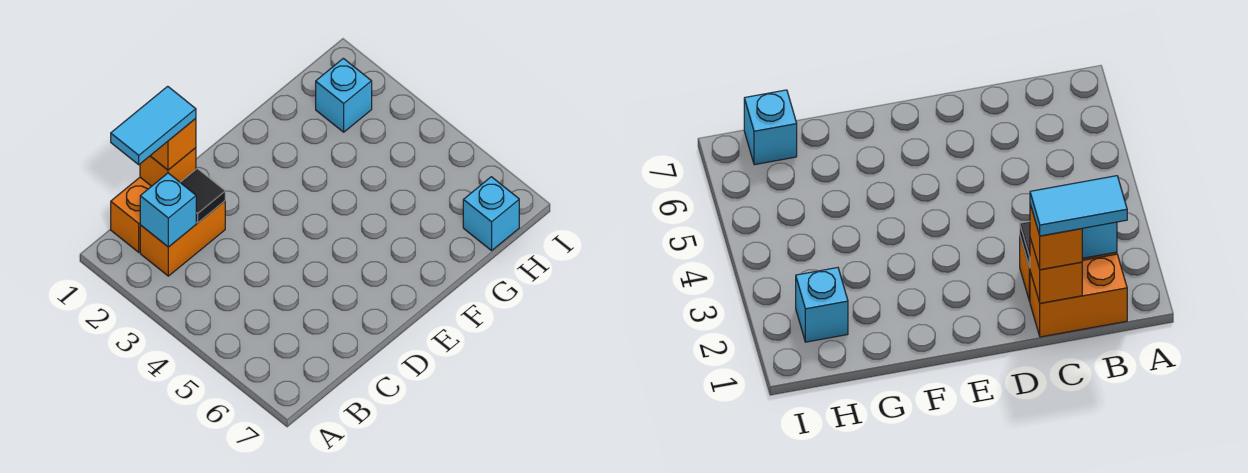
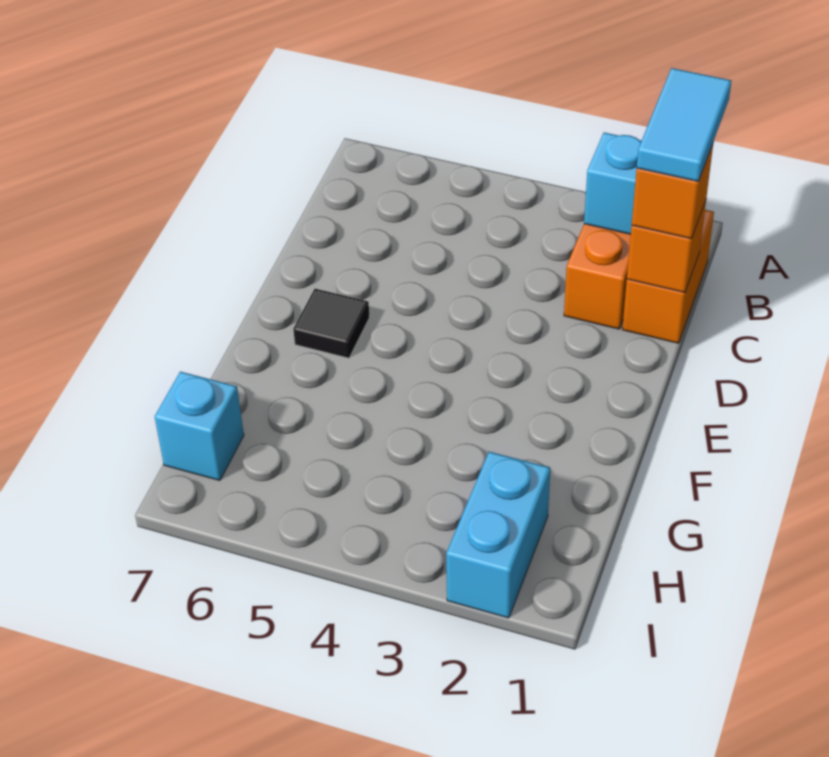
black tile C2 level 2 -> black tile E6 level 1
cyan brick H2 level 1 -> cyan brick H2:I2 level 1

